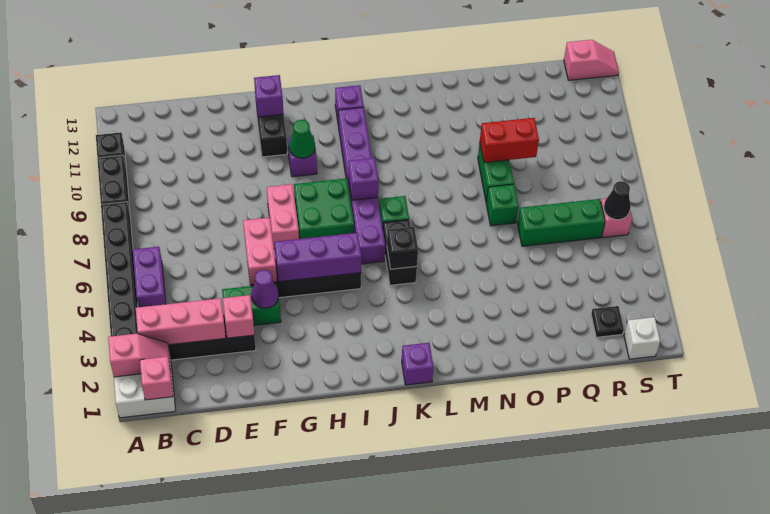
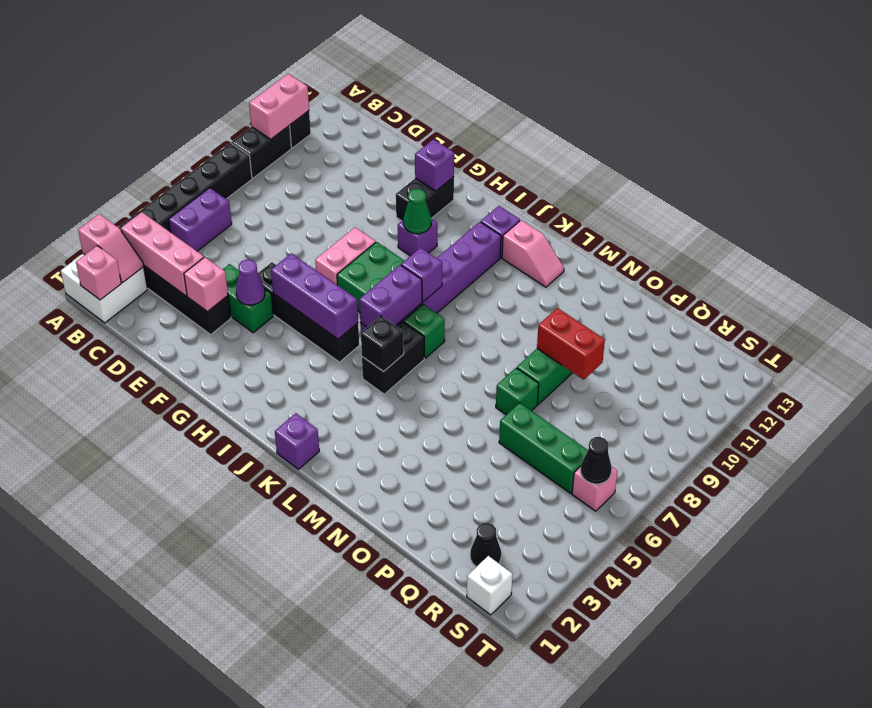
pink brick F5:F6 level 2 -> pink brick A10:A11 level 2
none -> purple brick J6:J7 level 2
black plate R2 level 1 -> black cone R2 level 1
pink slope S13:T13 level 1 top S -> pink slope K12:L12 level 1 top K

